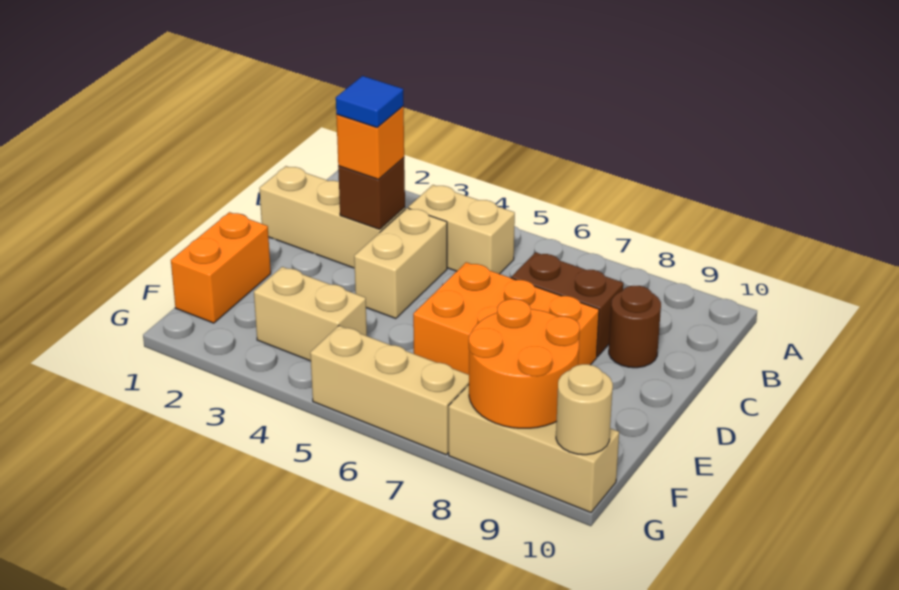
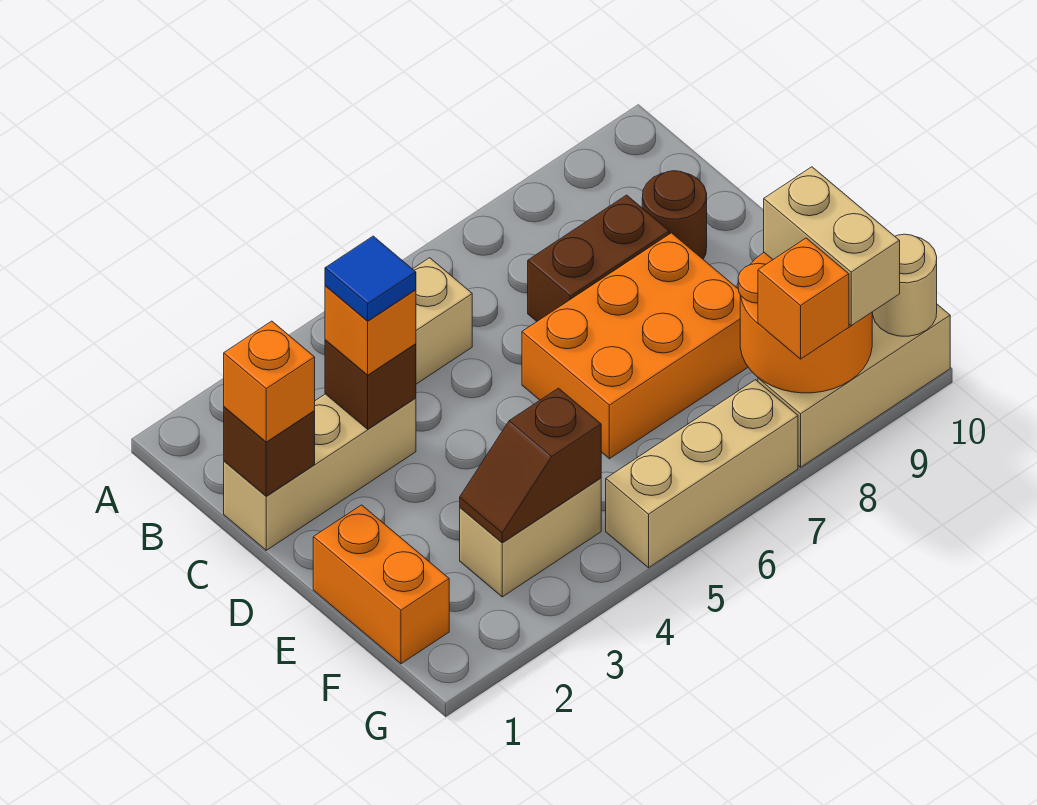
none -> brown brick C1 level 2
none -> orange brick C1 level 3
tan brick C4:D4 level 1 -> tan brick F9:G9 level 3
none -> brown slope F3:F4 level 2 top 4
none -> orange brick G8 level 3

